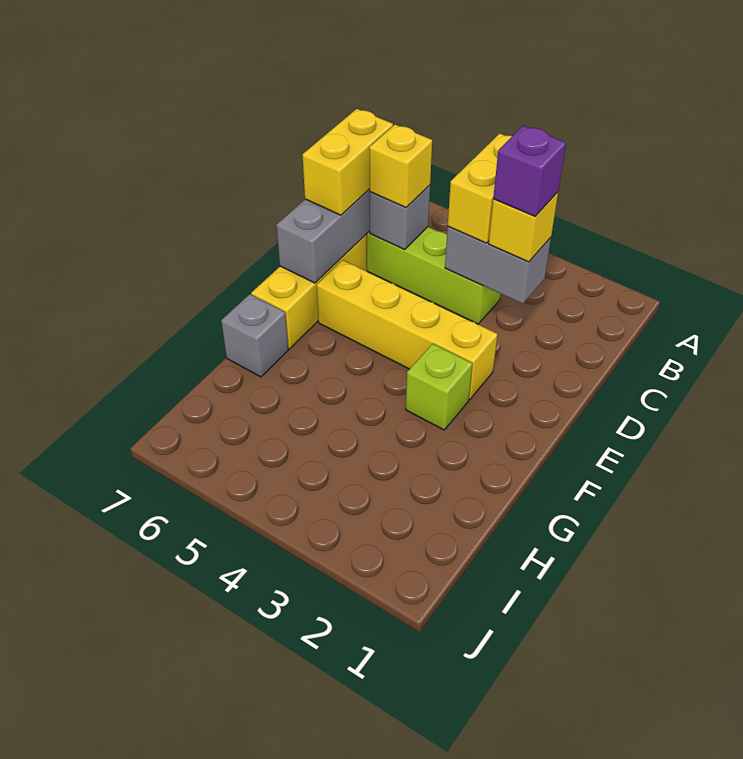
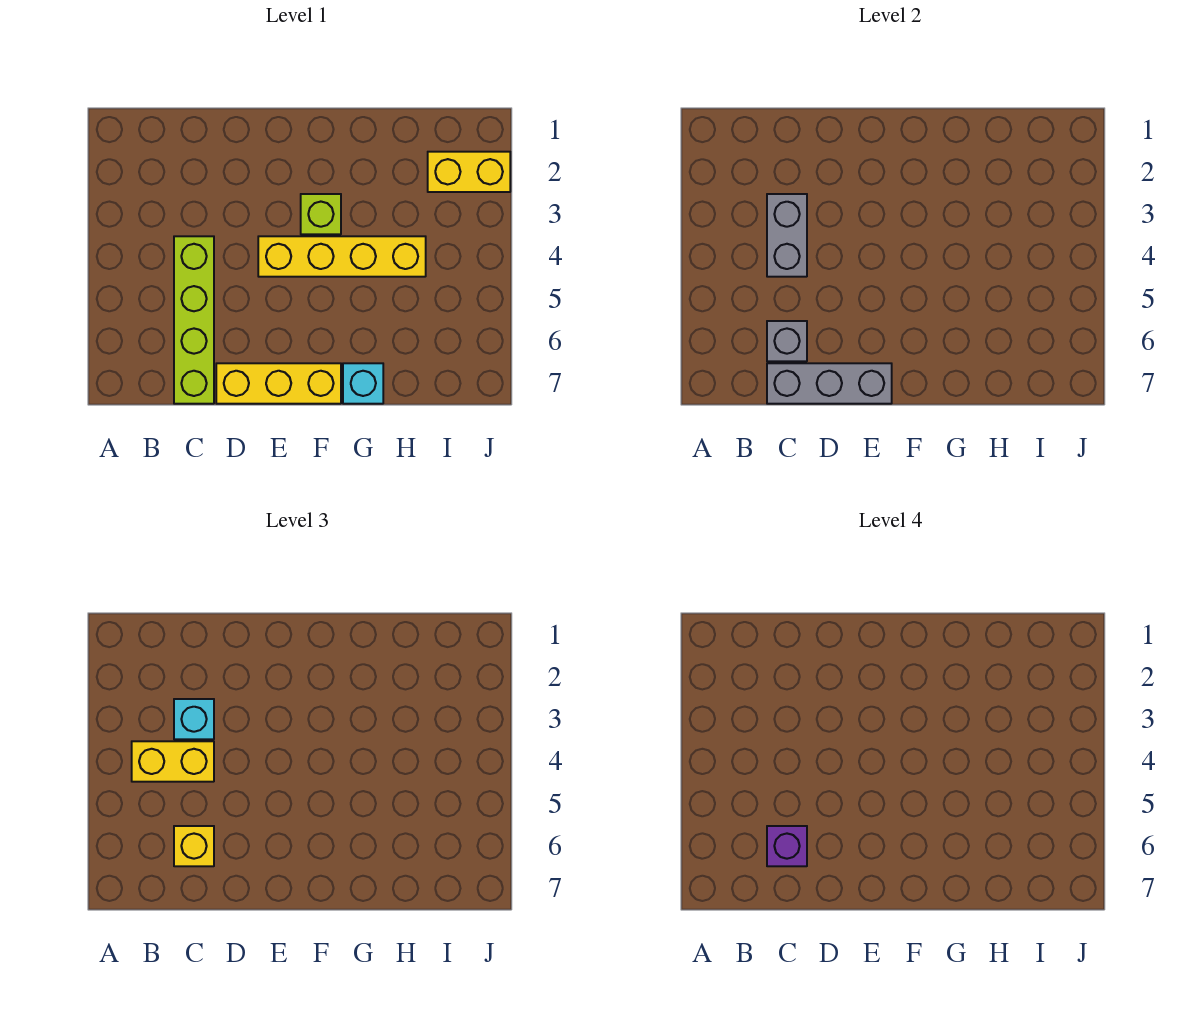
yellow brick C3 level 3 -> cyan brick C3 level 3
purple brick C3 level 4 -> purple brick C6 level 4
yellow brick C7:D7 level 3 -> yellow brick I2:J2 level 1
yellow brick E3:E6 level 1 -> yellow brick E4:H4 level 1
grey brick G7 level 1 -> cyan brick G7 level 1

